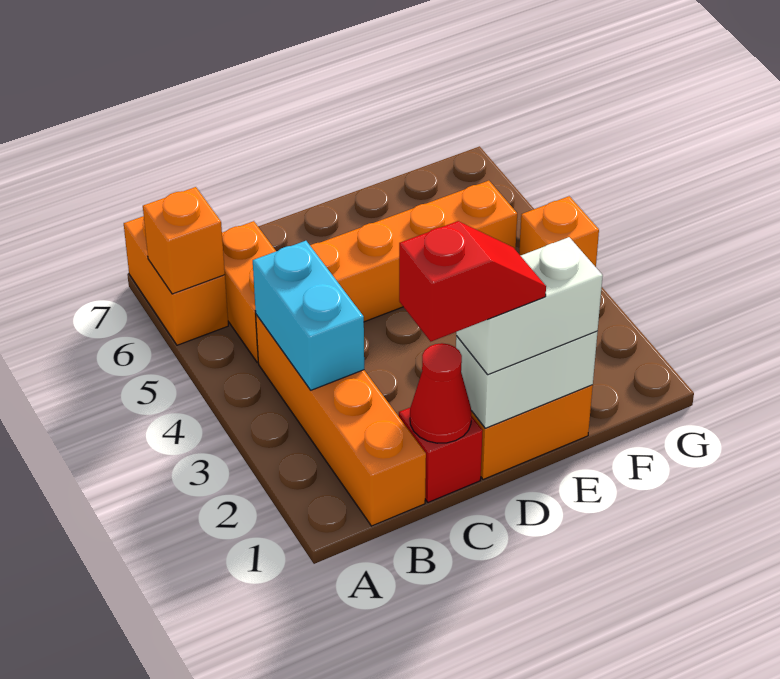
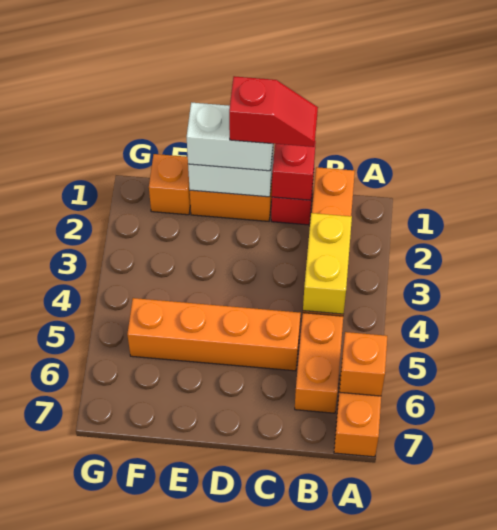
cyan brick B3:B4 level 2 -> yellow brick B3:B4 level 2
red cone C1 level 2 -> red brick C1 level 2
red slope C1:D1 level 4 top C -> red slope C1:D1 level 4 top D
orange brick G4 level 1 -> orange brick F1 level 1

